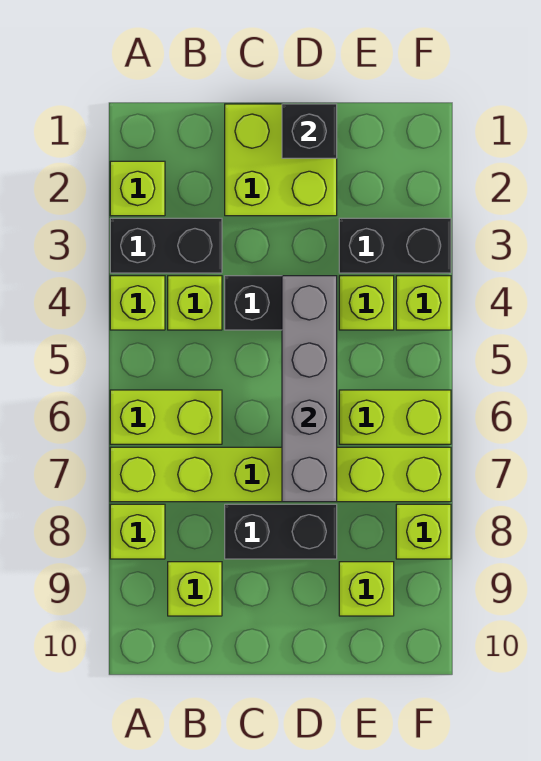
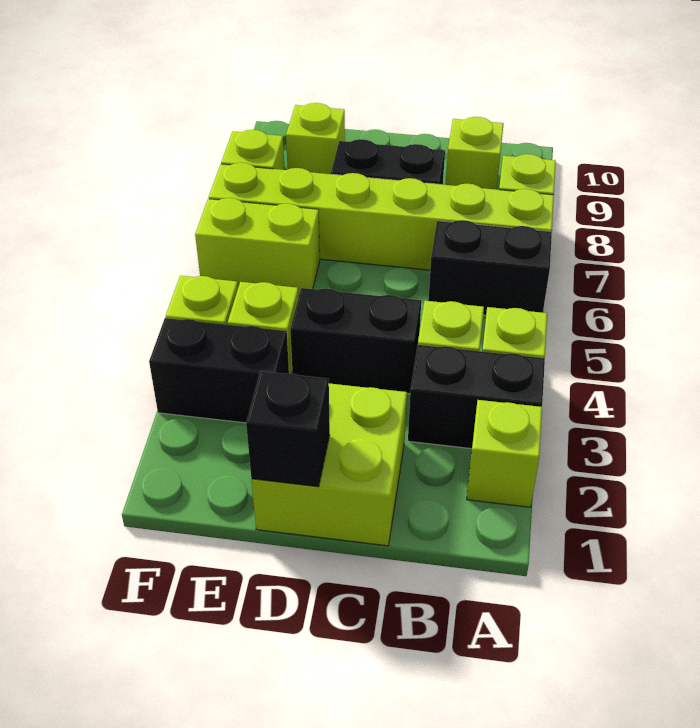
lime brick A6:B6 level 1 -> black brick A6:B6 level 1
grey brick D4:D7 level 2 -> none

